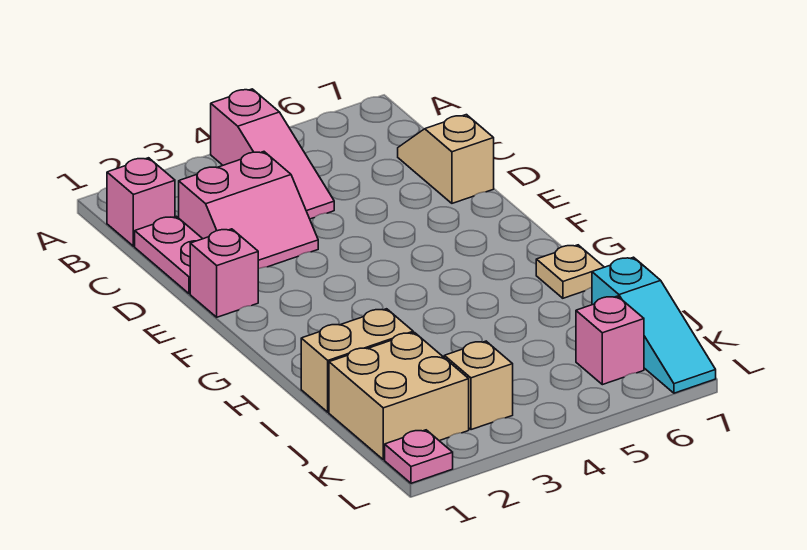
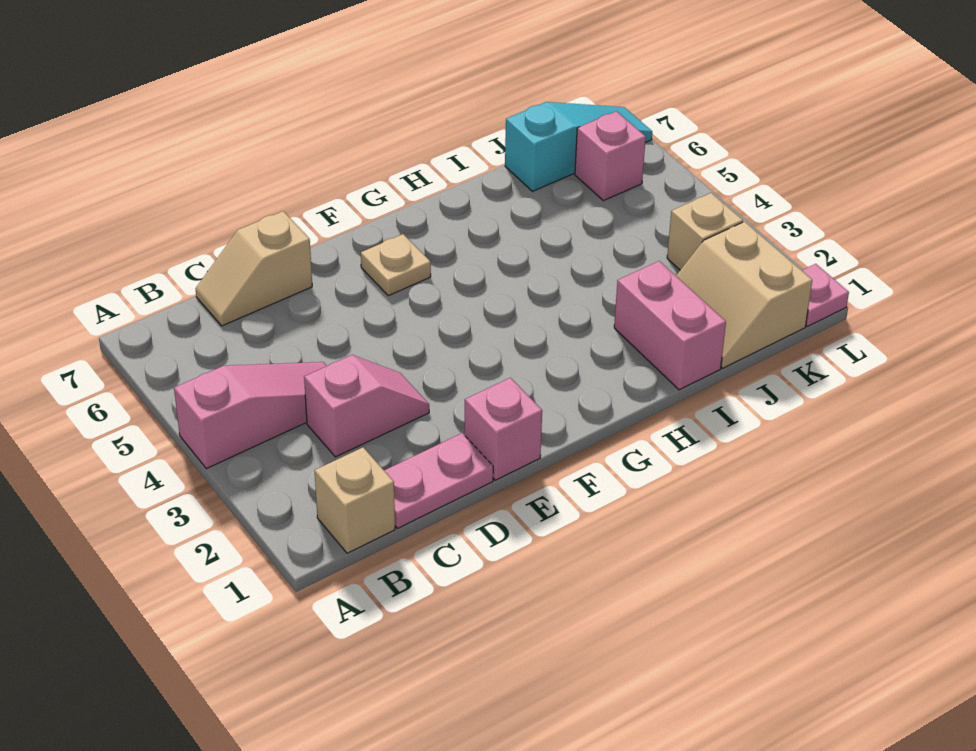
pink brick B1 level 1 -> tan brick B1 level 1
pink slope C2:D3 level 1 top C -> pink slope C3:D3 level 1 top C
tan plate H7 level 1 -> tan plate F6 level 1
tan brick I1:I2 level 1 -> pink brick I1:I2 level 1
tan brick J1:K2 level 1 -> tan slope J1:K2 level 1 top K

